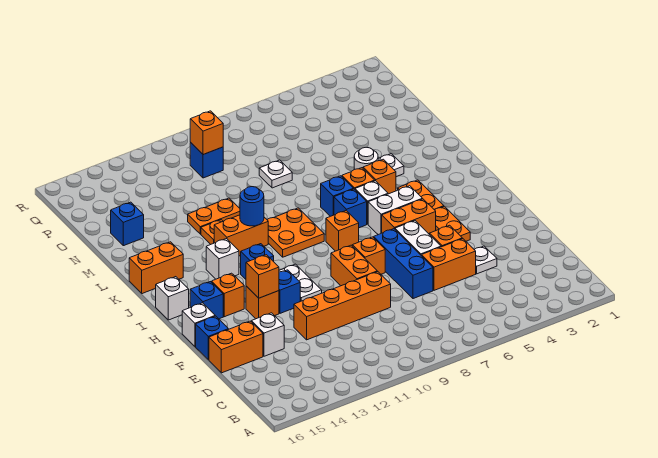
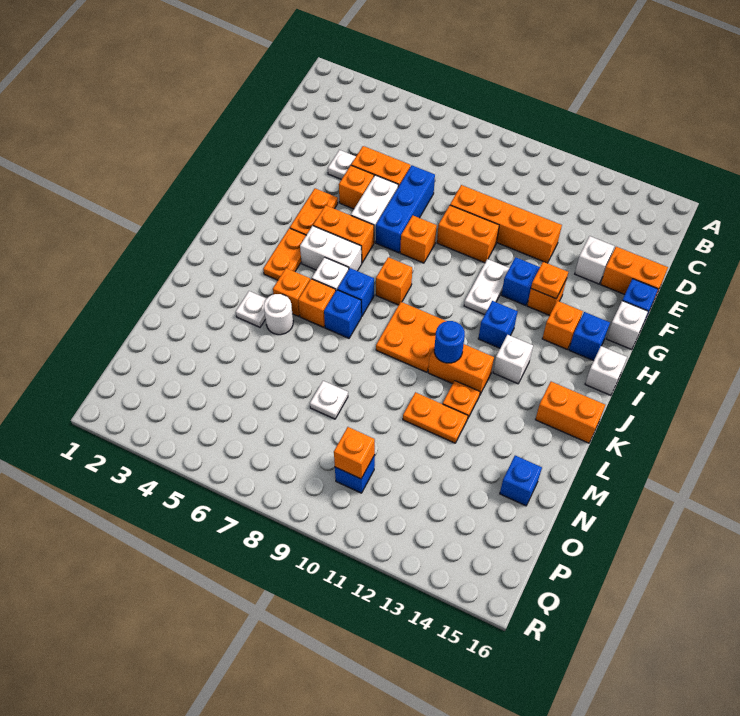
orange brick F9:G9 level 1 -> orange brick F9:F10 level 1
orange brick G13 level 2 -> orange plate G13 level 2

